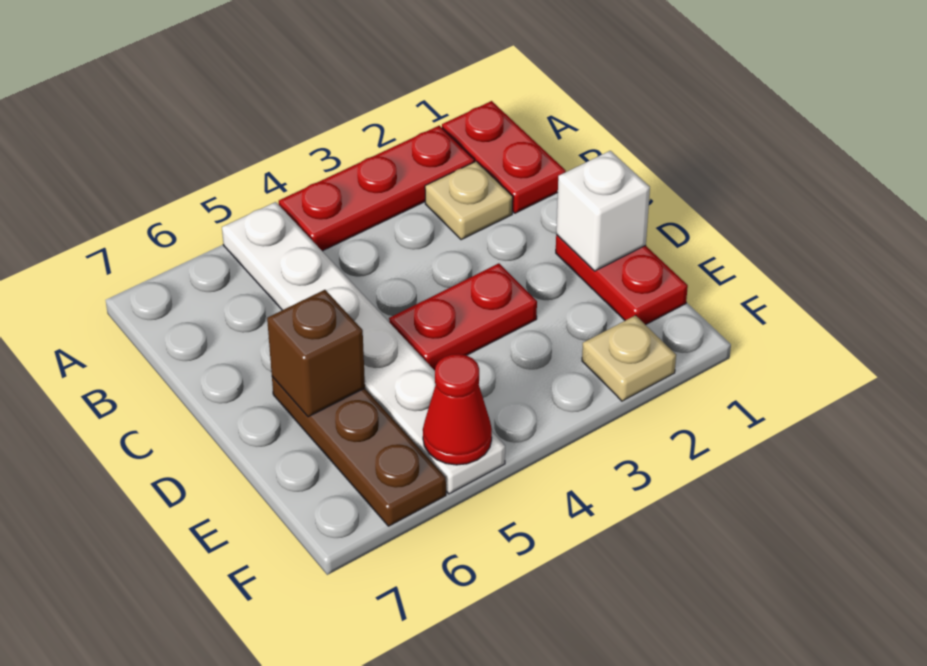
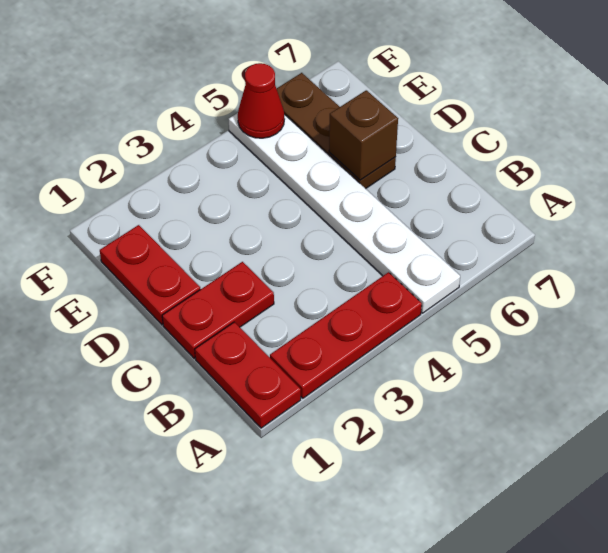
tan plate B2 level 1 -> none
white brick D1 level 2 -> none
red plate D3:D4 level 1 -> red plate C1:C2 level 1
tan plate F2 level 1 -> none

